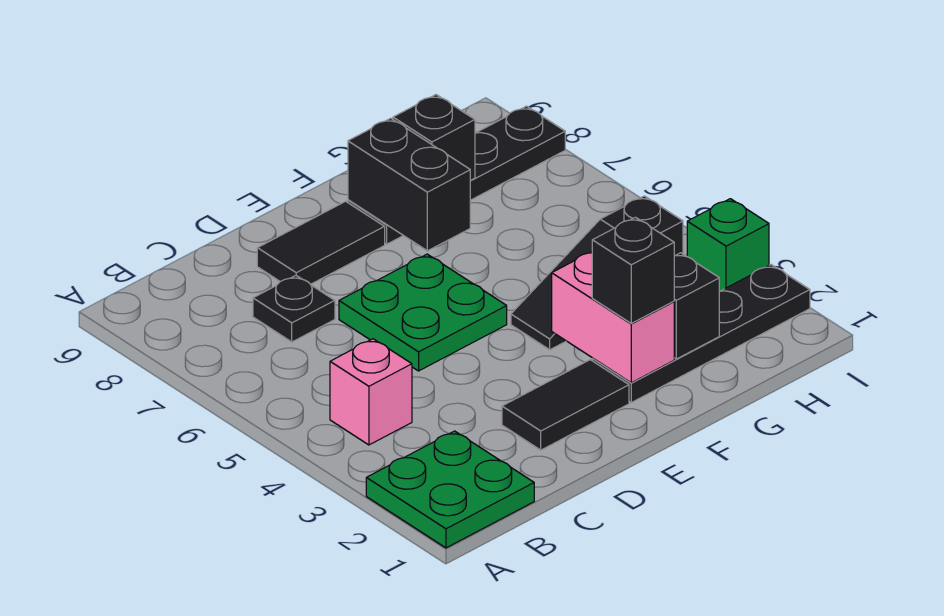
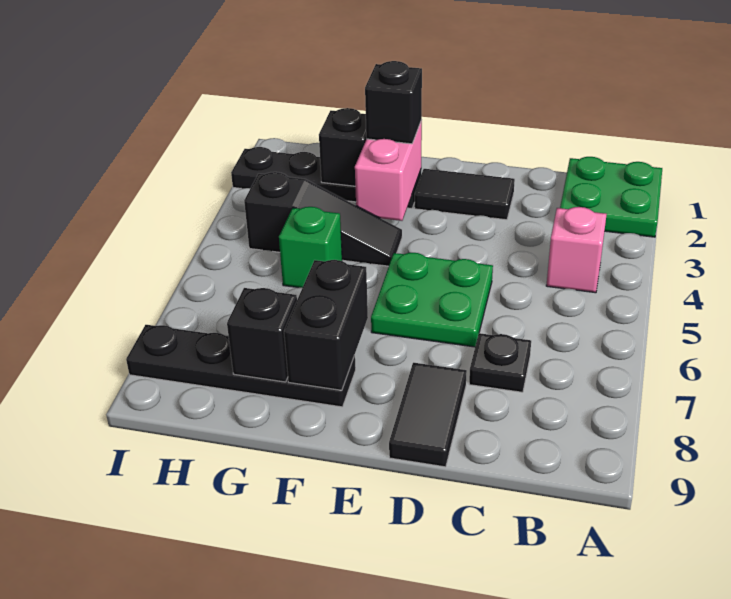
black tile D8:E8 level 1 -> black tile D8:D9 level 1
green brick I3 level 1 -> green brick G5 level 1

